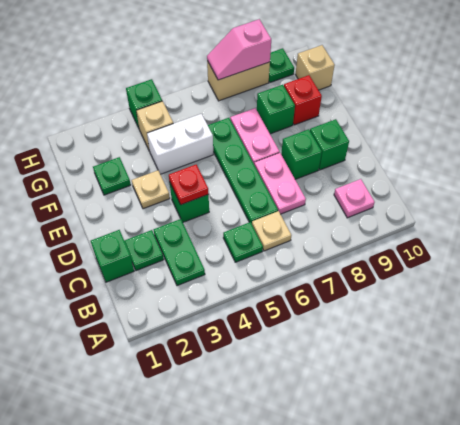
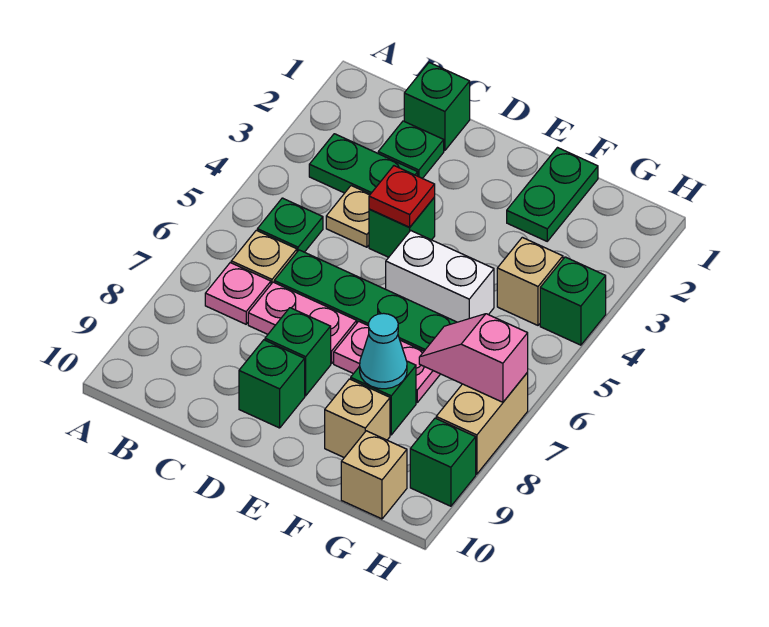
pink plate B9 level 1 -> pink plate B7 level 1
tan plate E3 level 1 -> tan plate C4 level 1
green plate F2 level 1 -> green plate F1:F2 level 1
white brick F4:F5 level 1 -> white brick E5:F5 level 1
none -> cyan cone F8 level 2
red brick F9 level 1 -> tan brick F9 level 1
pink slope H7:H8 level 2 top 8 -> pink slope G7:H7 level 2 top H
green plate H9 level 1 -> green brick H9 level 1

